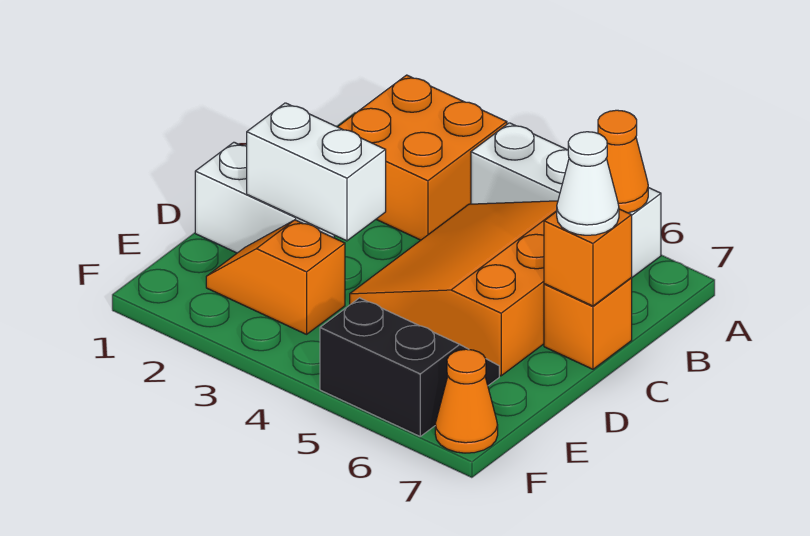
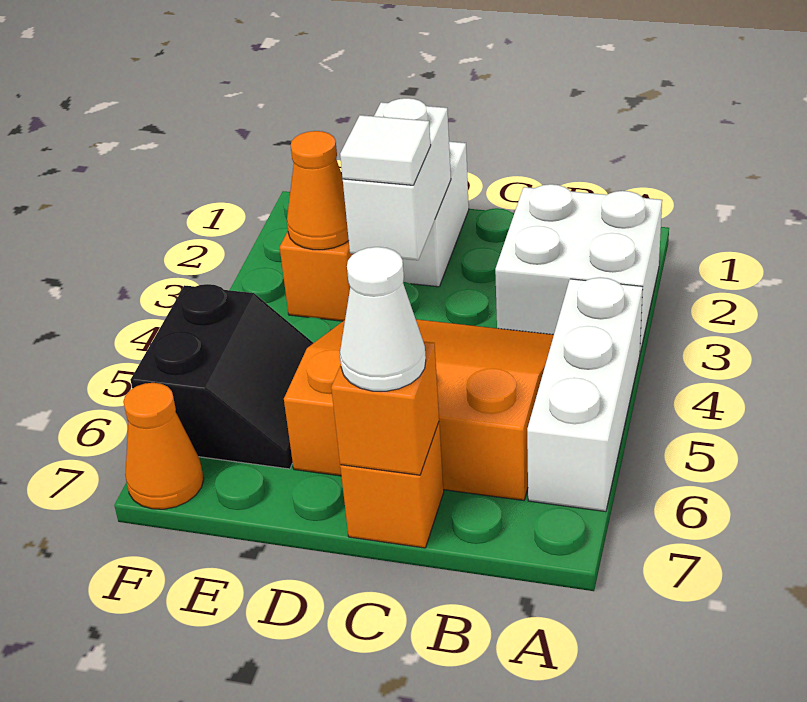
orange brick A2:B3 level 1 -> white brick A2:B3 level 1
orange cone A6 level 2 -> orange cone E3 level 2
none -> white tile D3 level 3

